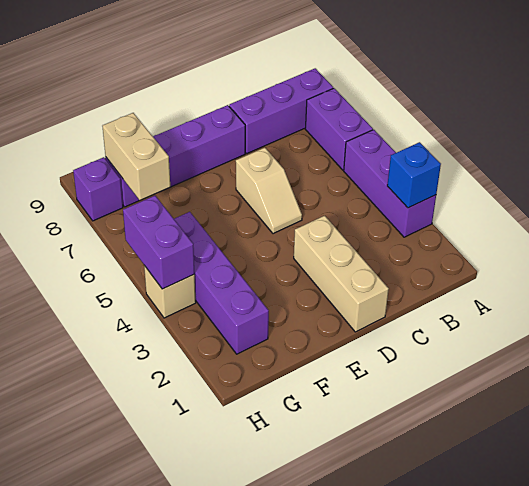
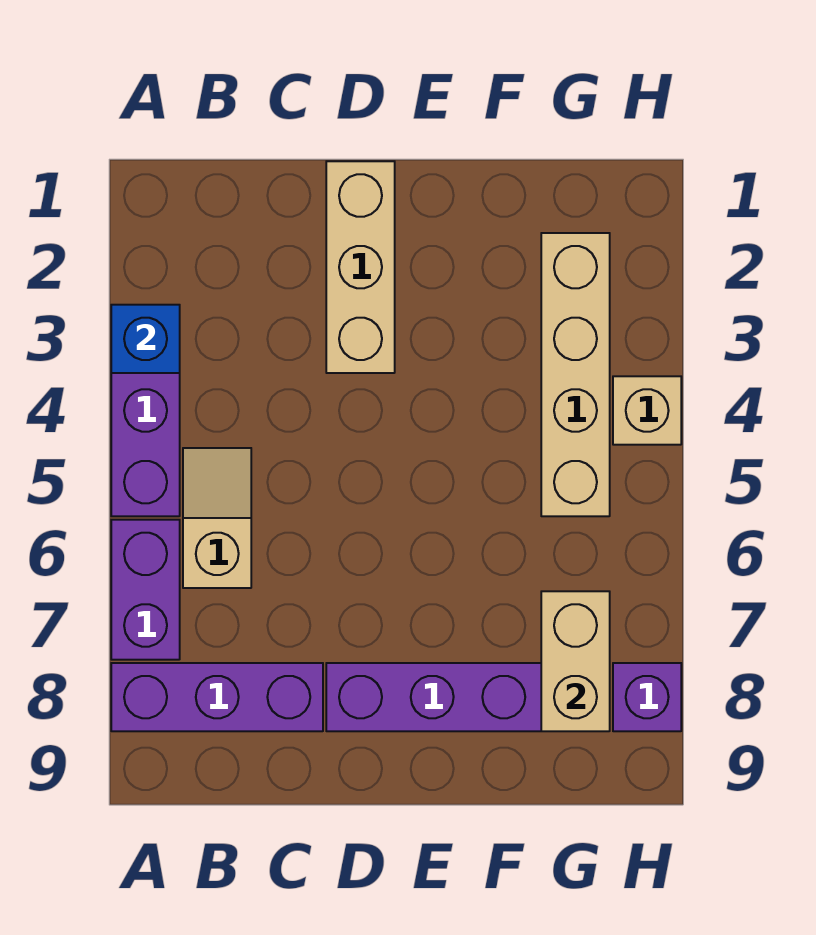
tan slope D5:D6 level 1 top 6 -> tan slope B5:B6 level 1 top 6
purple brick G2:G5 level 1 -> tan brick G2:G5 level 1
purple brick H4:H5 level 2 -> none

